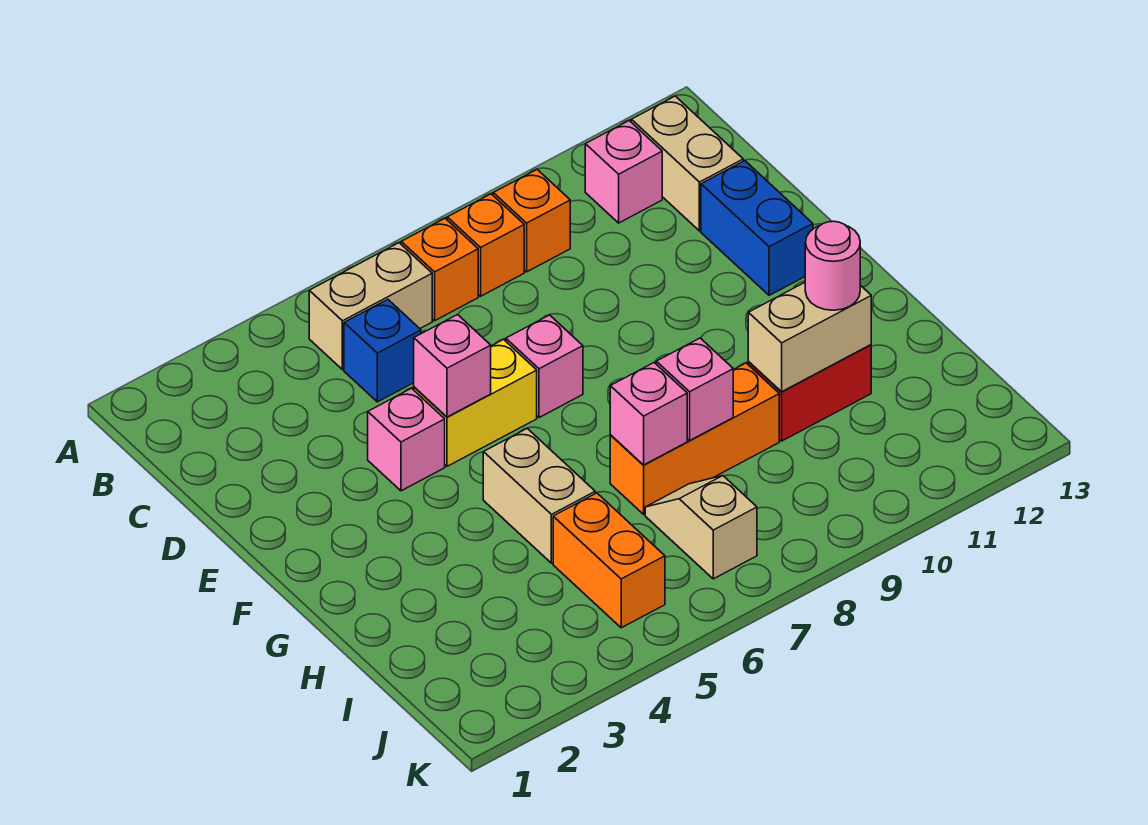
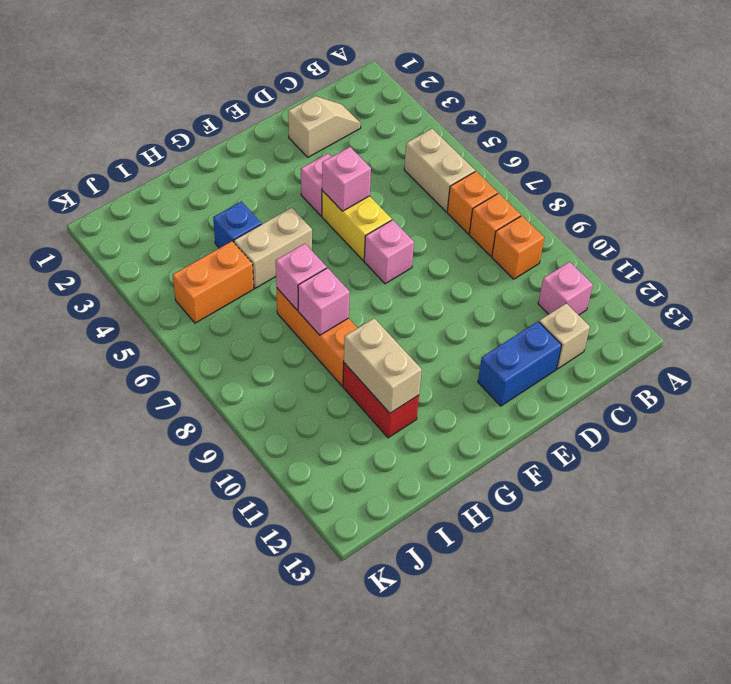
tan brick B12:C12 level 1 -> tan brick C12 level 1
blue brick C5 level 1 -> blue brick H4 level 1
pink round brick H11 level 3 -> none
tan slope I7:J7 level 1 top J -> tan slope C2:D2 level 1 top D

